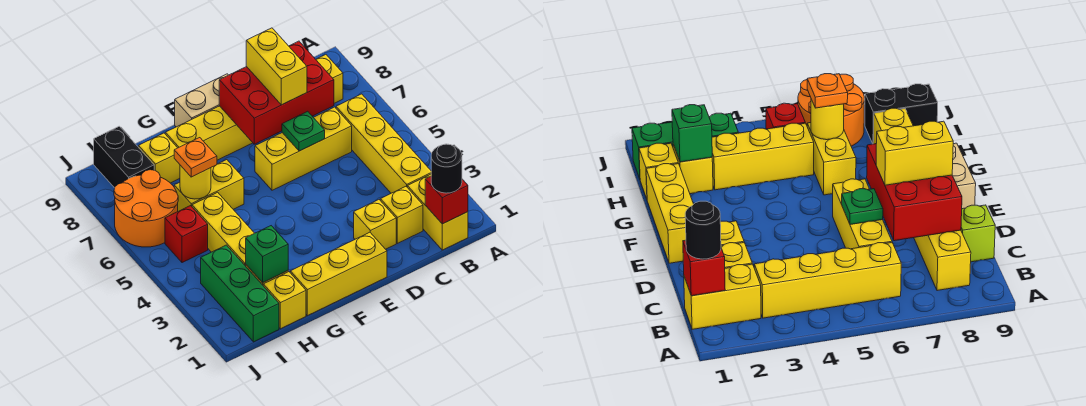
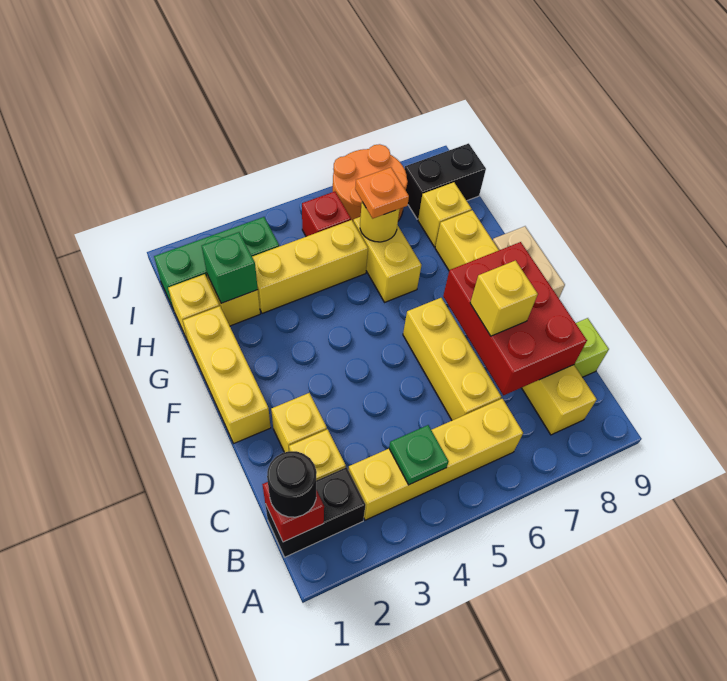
yellow brick B1:B2 level 1 -> black brick B1:B2 level 1
green plate D6 level 2 -> green plate B4 level 2
yellow brick D7:D8 level 3 -> yellow brick D7 level 3

